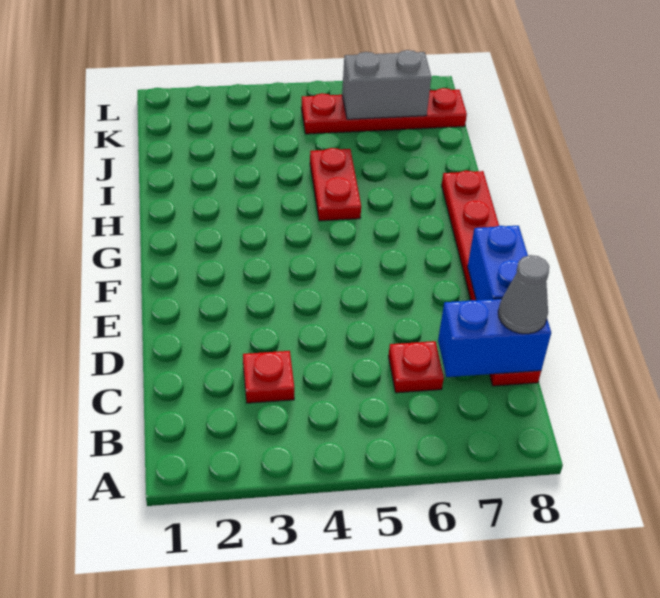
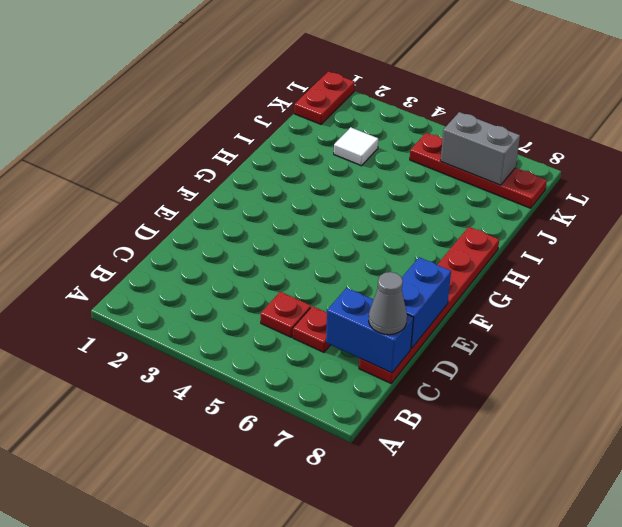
red plate C3 level 1 -> red plate C5 level 1
red plate H5:I5 level 1 -> red plate K1:L1 level 1
none -> white tile J3 level 1

